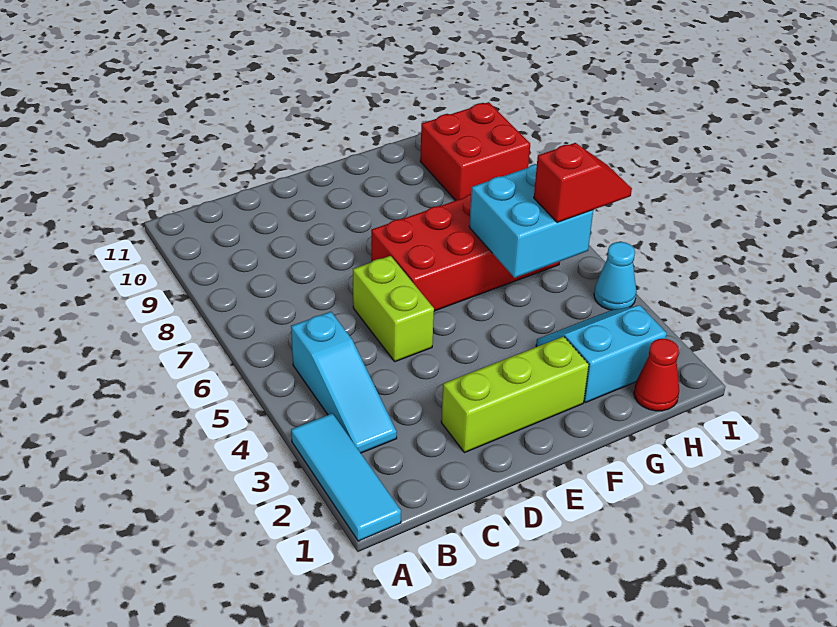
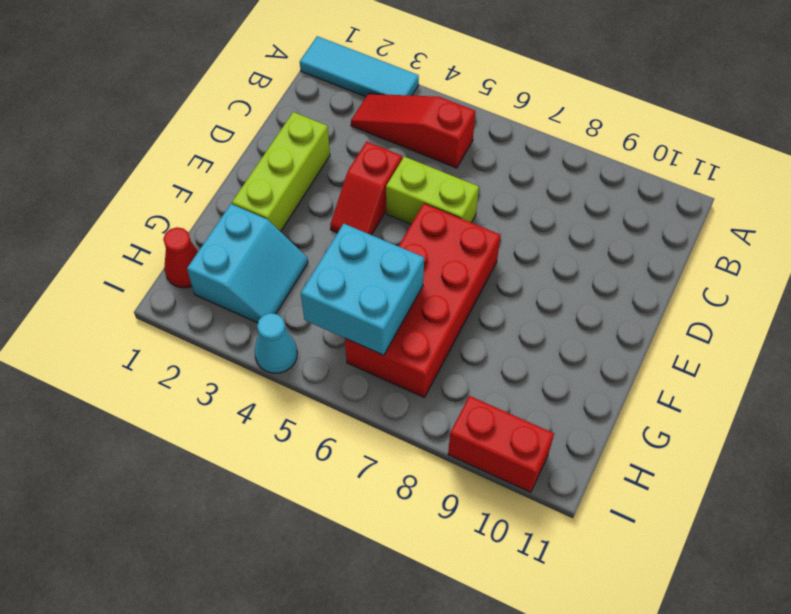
cyan slope B3:B5 level 1 top 5 -> red slope B3:B5 level 1 top 5
red slope H5:I5 level 3 top H -> red slope D4:E4 level 1 top D
red brick H9:I10 level 1 -> red brick I9:I10 level 1

